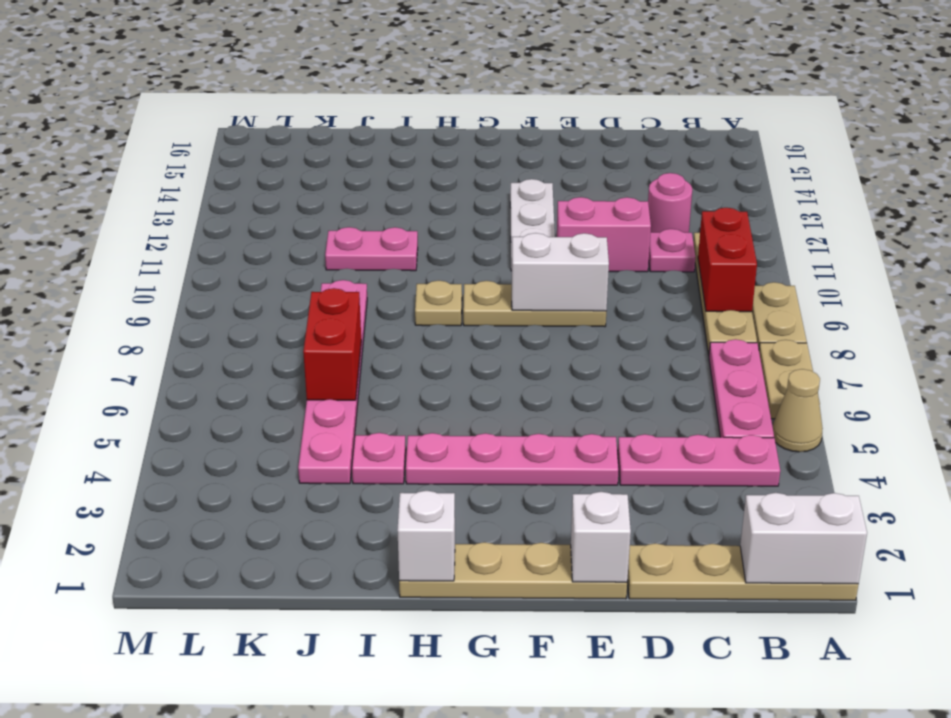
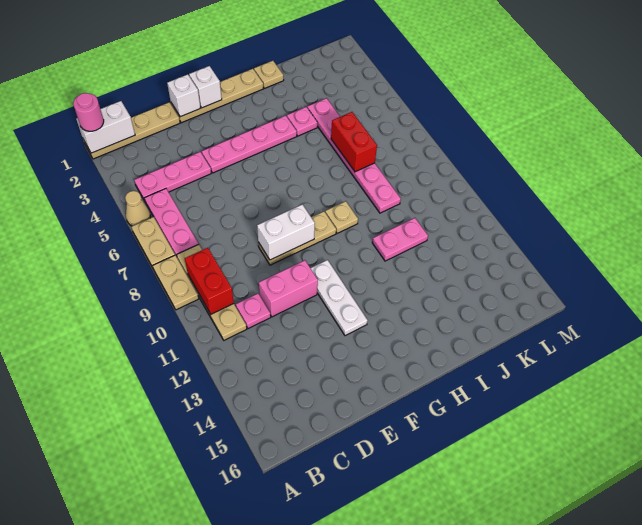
pink round brick C12 level 1 -> pink round brick A1 level 3
white brick H1 level 2 -> white brick F1 level 2
none -> tan plate I1 level 1

